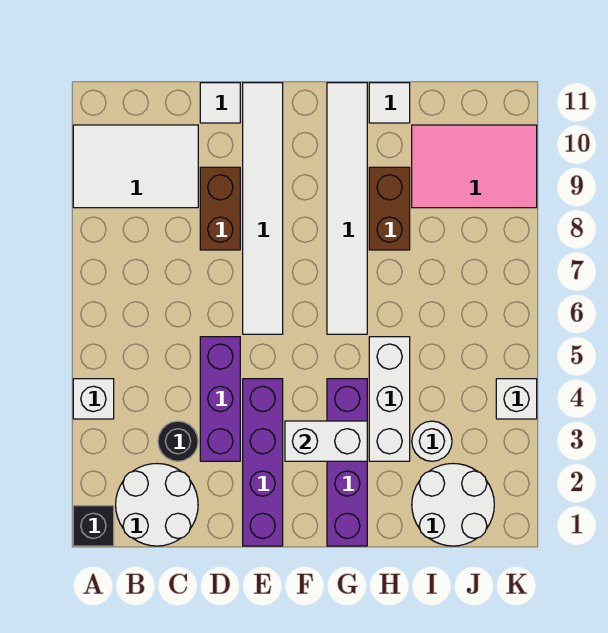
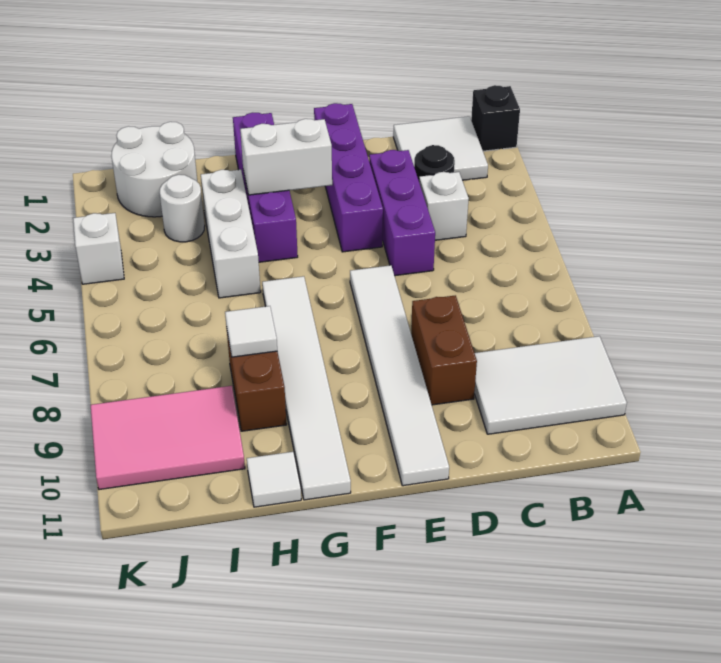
white brick A4 level 1 -> white brick C4 level 1
white round brick B1:C2 level 1 -> white tile B1:C2 level 1
white tile D11 level 1 -> white tile H8 level 2

